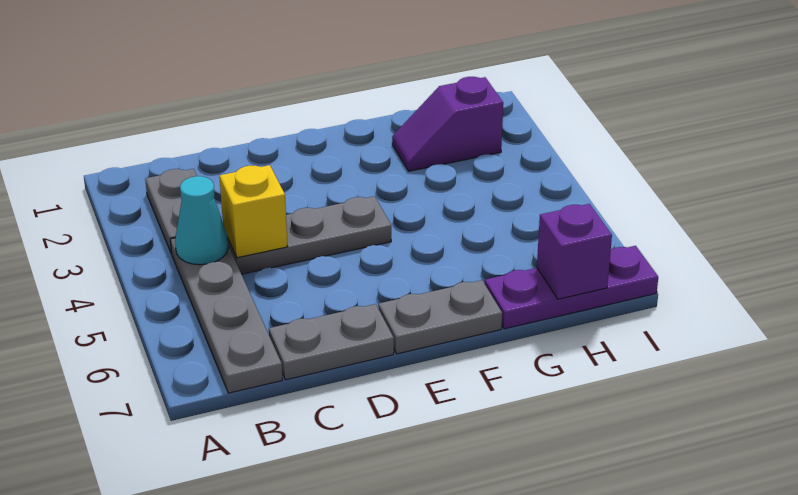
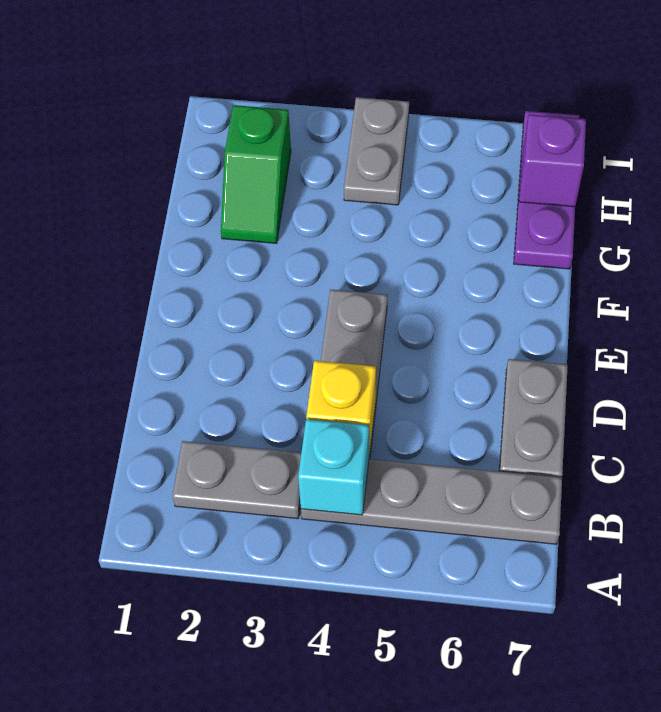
cyan cone B4 level 2 -> cyan brick B4 level 2
grey plate E7:F7 level 1 -> grey plate H4:I4 level 1
purple slope G2:H2 level 1 top H -> green slope G2:H2 level 1 top H

